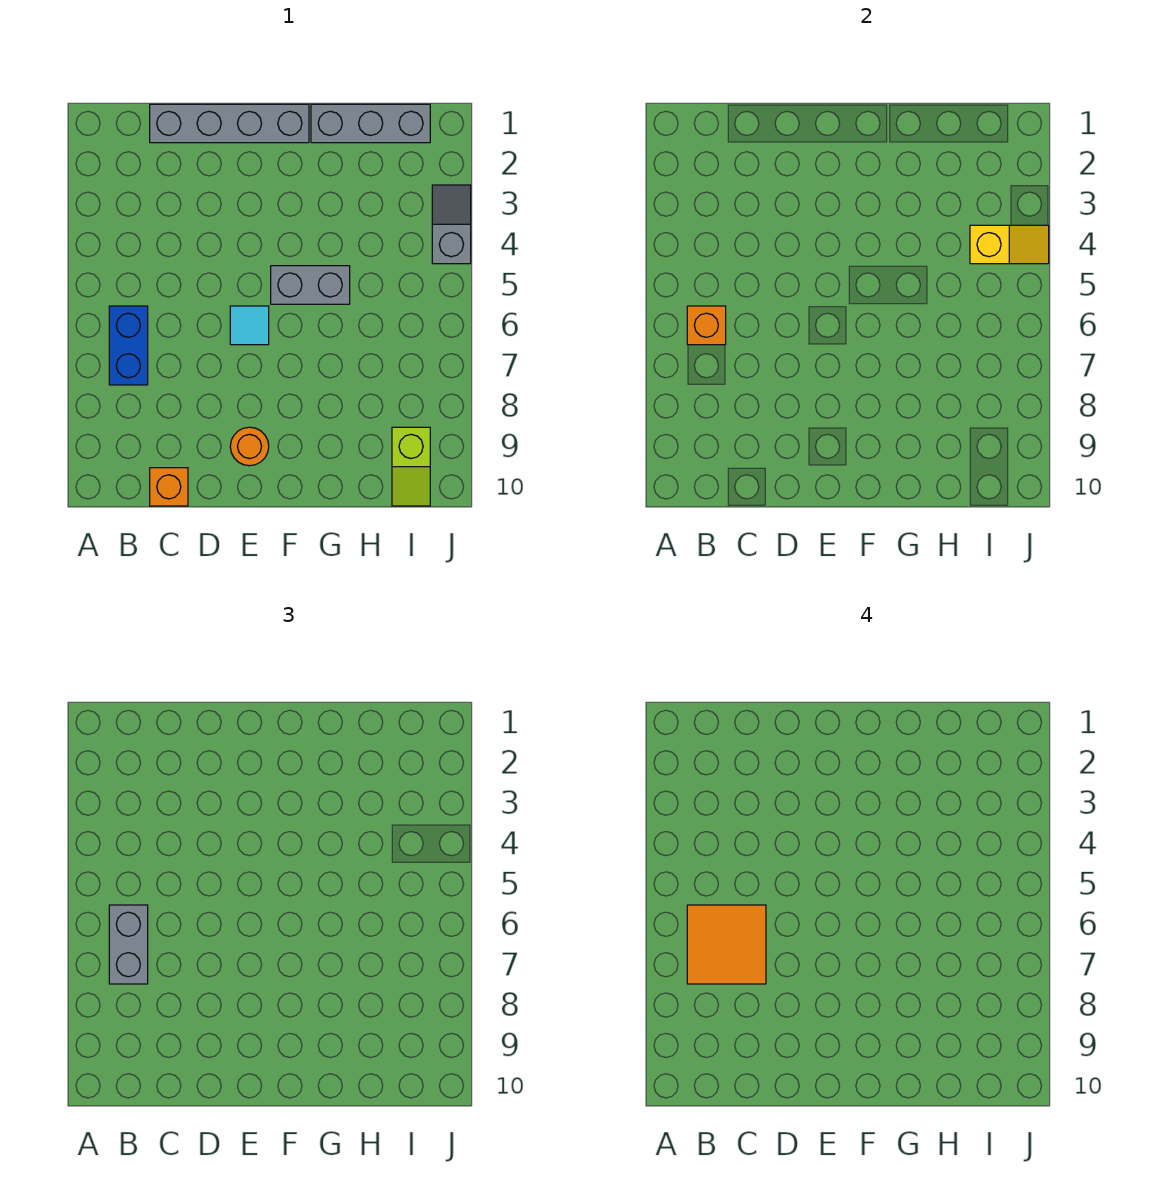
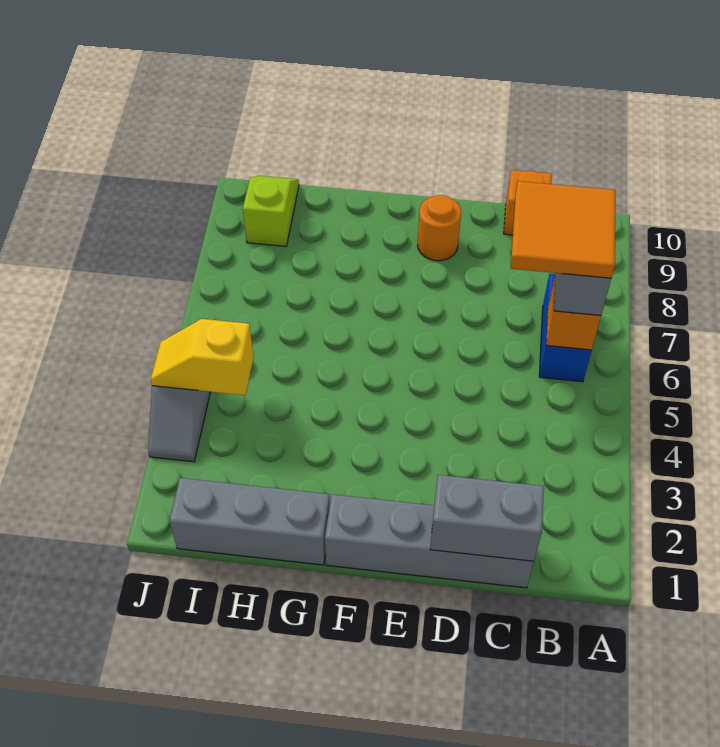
cyan tile E6 level 1 -> none
grey brick F5:G5 level 1 -> grey brick C1:D1 level 2

